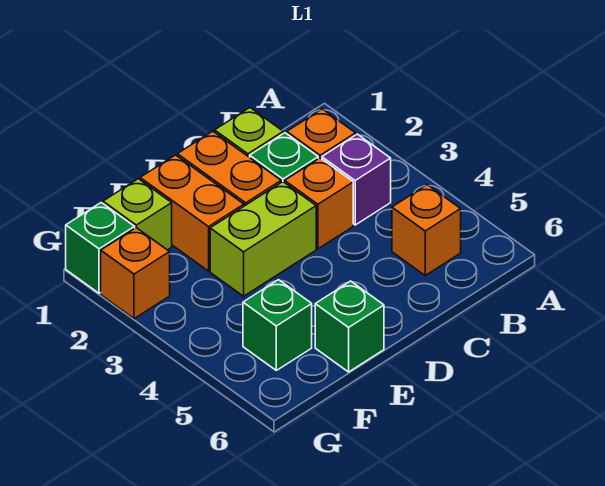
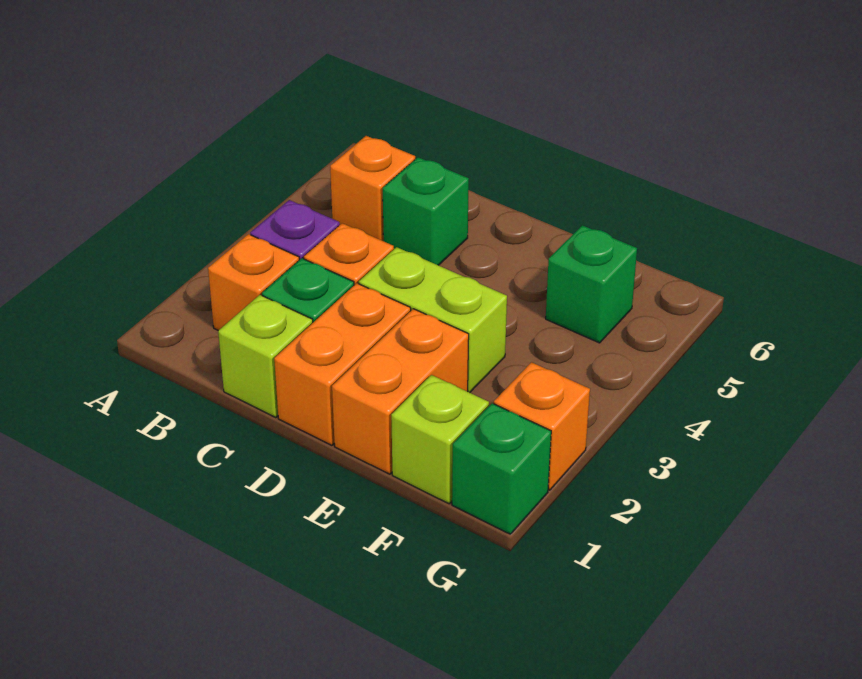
green brick E6 level 1 -> green brick C5 level 1

